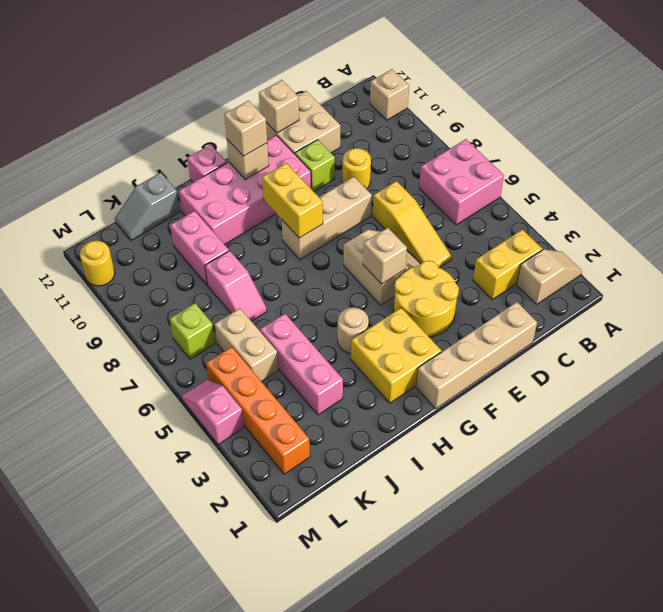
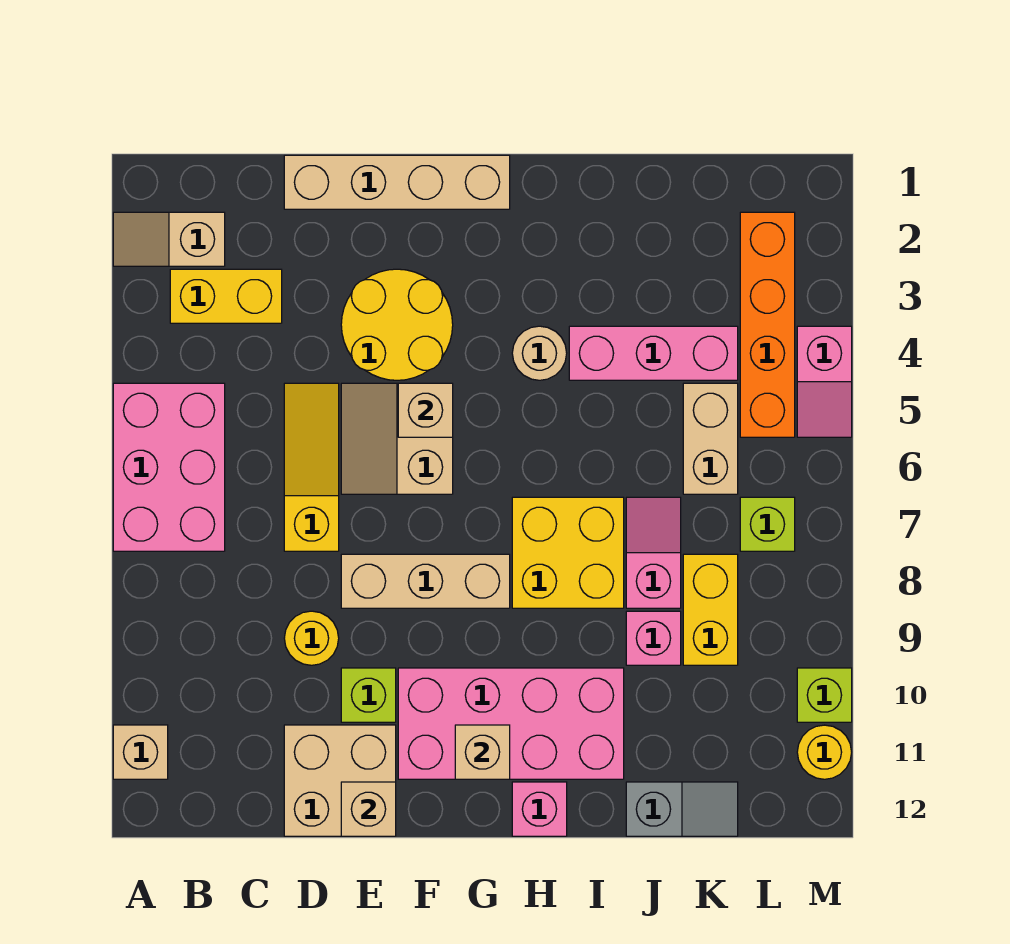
pink brick A6:B7 level 1 -> pink brick A5:B7 level 1
yellow brick G2:H3 level 1 -> yellow brick H7:I8 level 1
yellow brick G8:G9 level 2 -> yellow brick K8:K9 level 1
tan brick G11 level 3 -> none
pink brick J3:J5 level 1 -> pink brick I4:K4 level 1
pink brick J9:J10 level 1 -> pink brick J9 level 1
none -> lime brick M10 level 1

